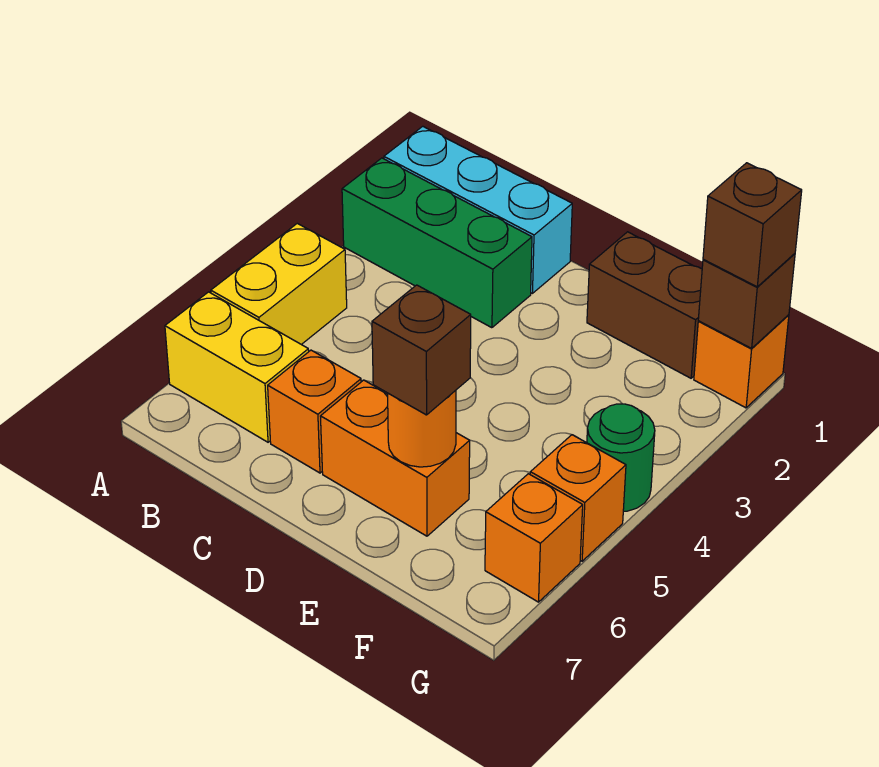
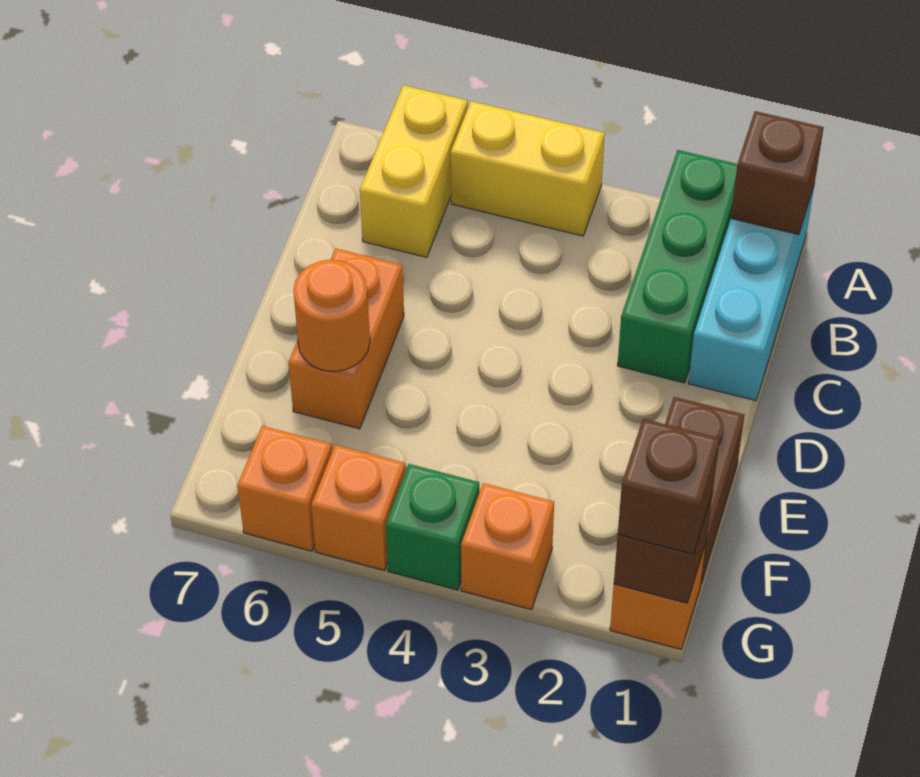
orange brick C6 level 1 -> orange brick G3 level 1
brown brick E6 level 3 -> brown brick A1 level 2
green round brick G4 level 1 -> green brick G4 level 1

